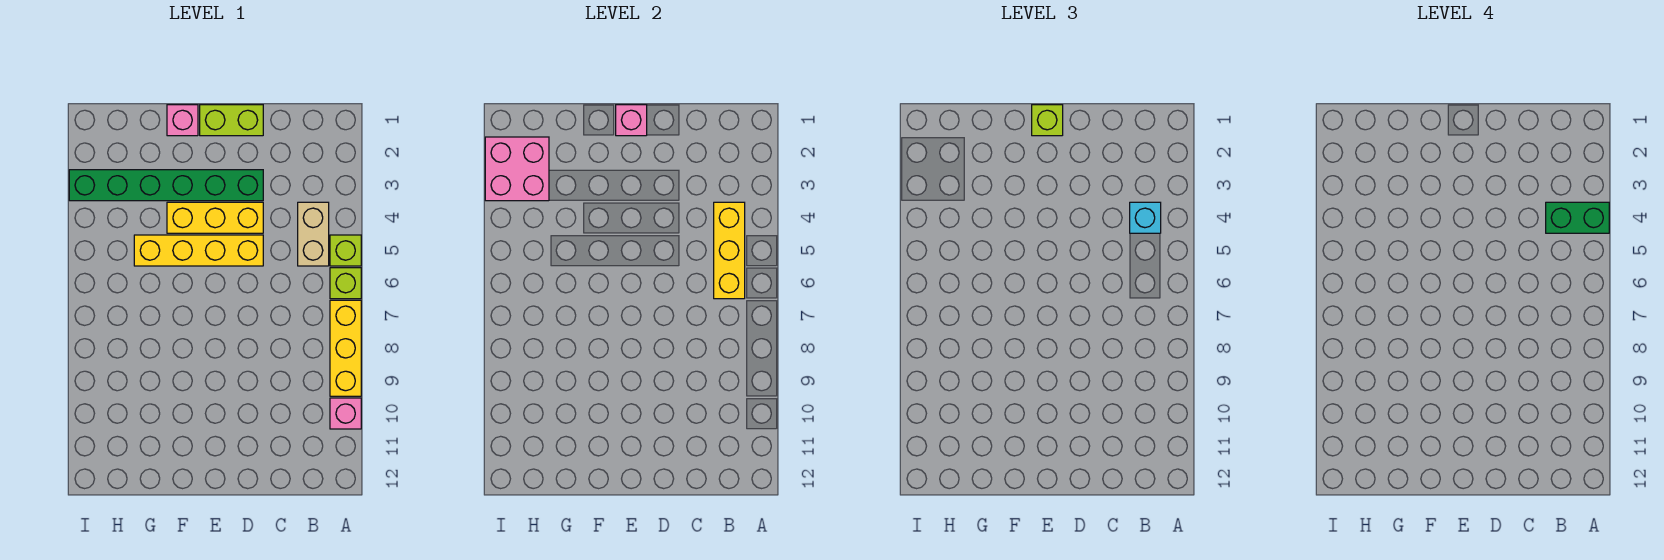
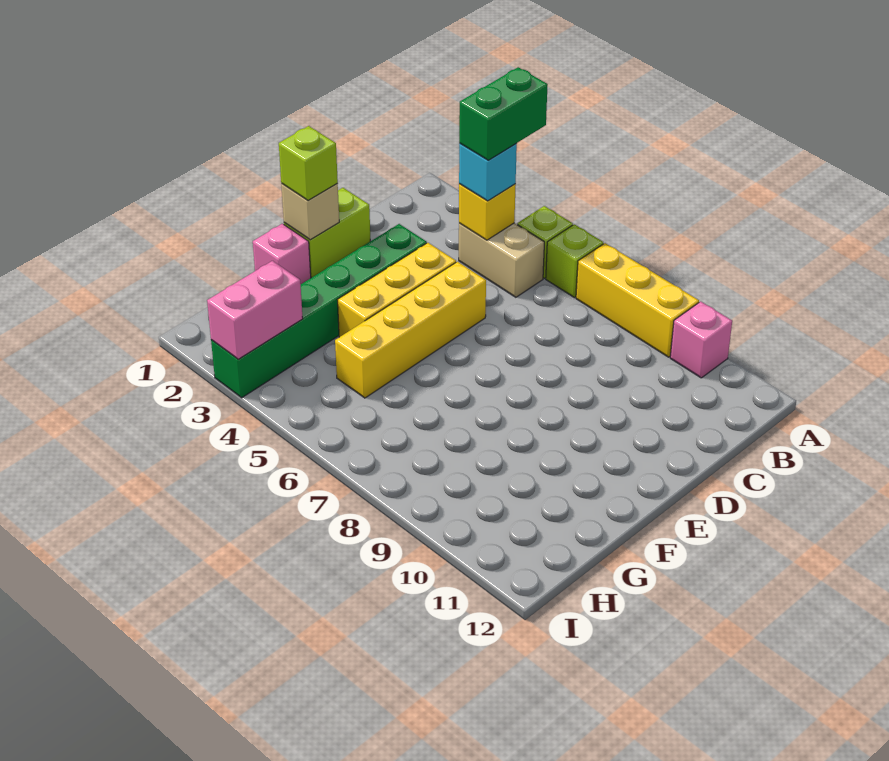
yellow brick B4:B6 level 2 -> yellow brick B4 level 2
pink brick E1 level 2 -> tan brick E1 level 2
pink brick H2:I3 level 2 -> pink brick H3:I3 level 2

